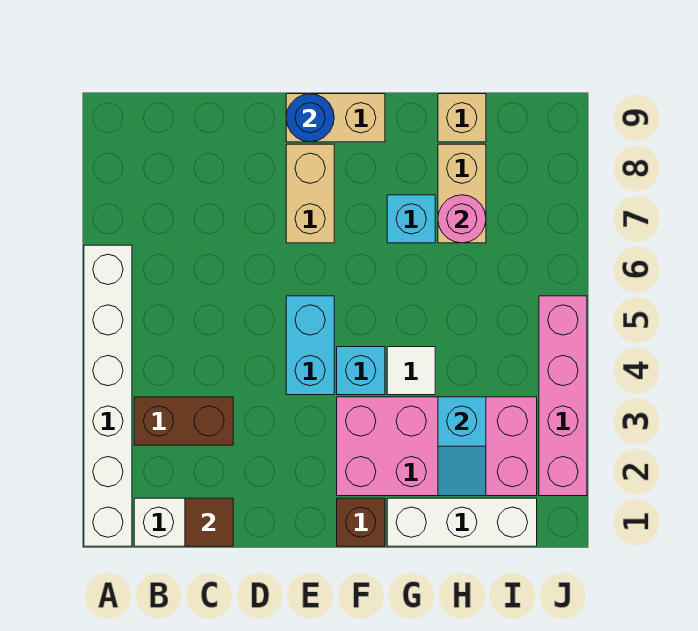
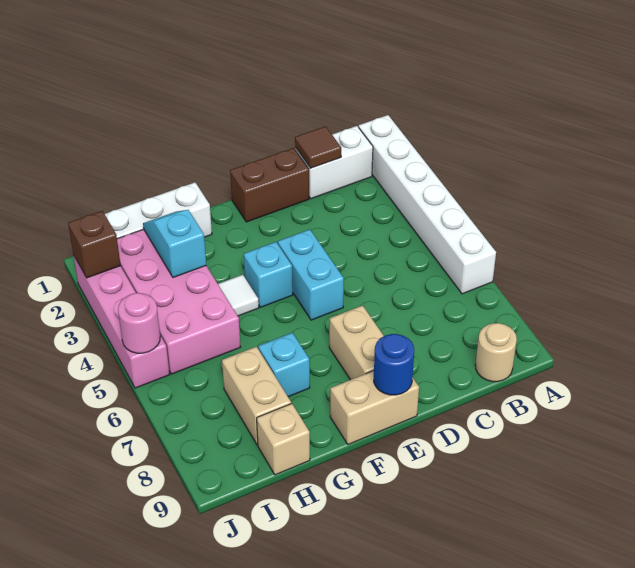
brown brick B3:C3 level 1 -> brown brick D1:E1 level 1
none -> tan round brick B9 level 1
brown brick F1 level 1 -> brown brick J2 level 2
pink brick F2:I3 level 1 -> pink brick H2:I5 level 1
pink round brick H7 level 2 -> pink round brick J5 level 2

